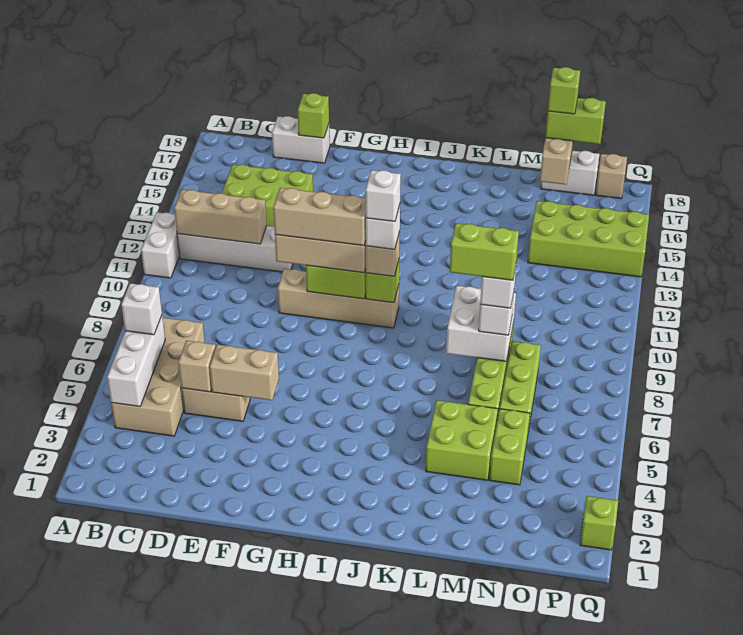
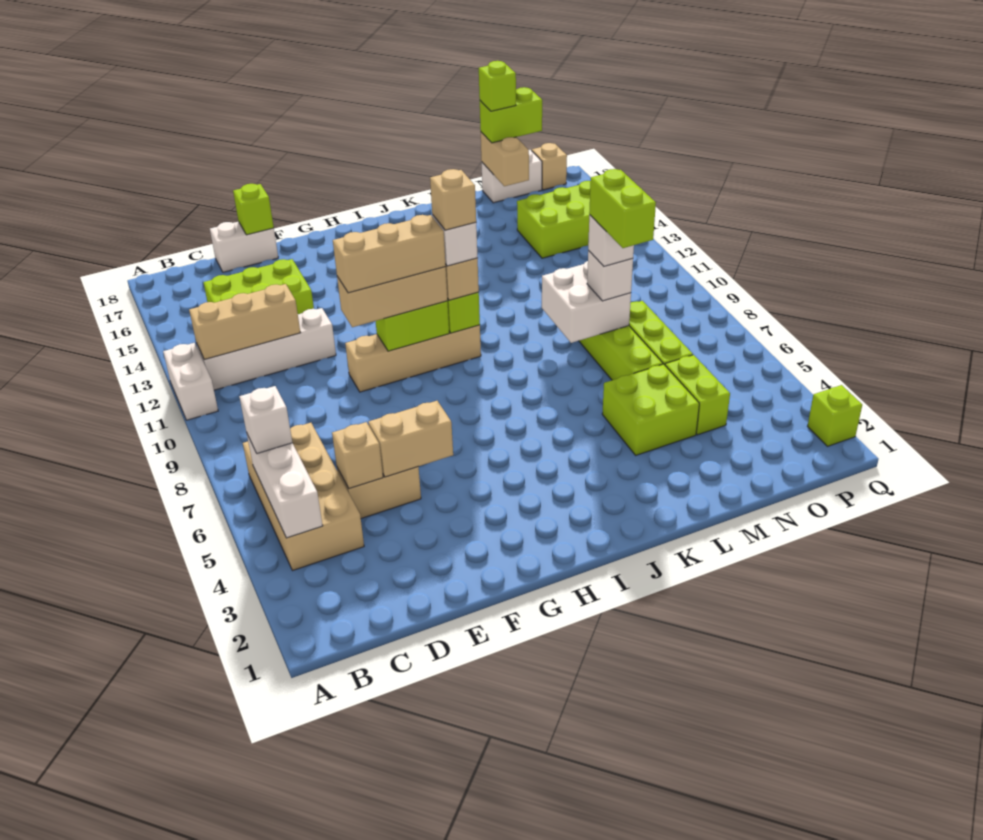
white brick I10 level 5 -> tan brick I10 level 5
lime brick L8:M8 level 5 -> lime brick M7:M8 level 5

